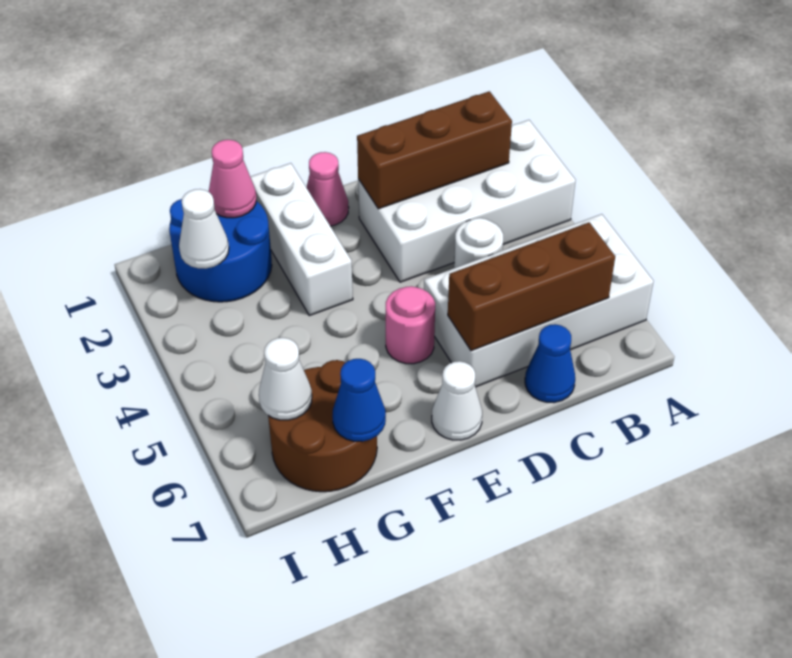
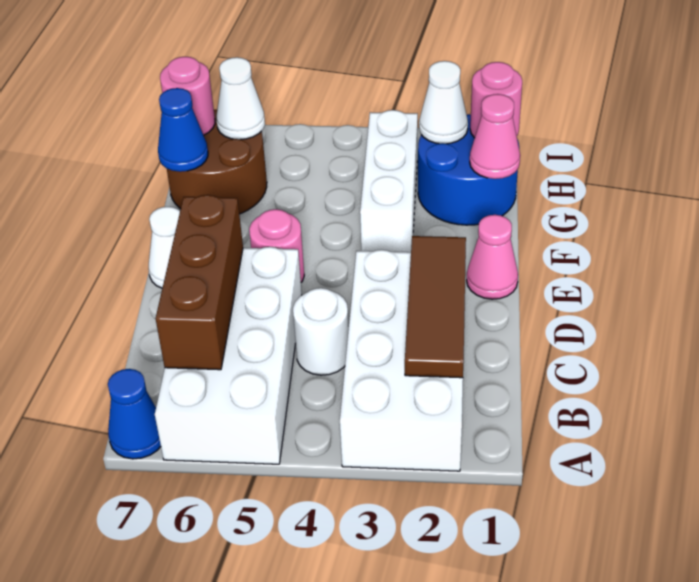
brown brick B2:D2 level 2 -> brown tile B2:D2 level 2
blue cone C7 level 1 -> blue cone A7 level 1
white brick F1:F3 level 1 -> white brick F3:H3 level 1
none -> pink round brick H1 level 2
none -> pink round brick H7 level 2

